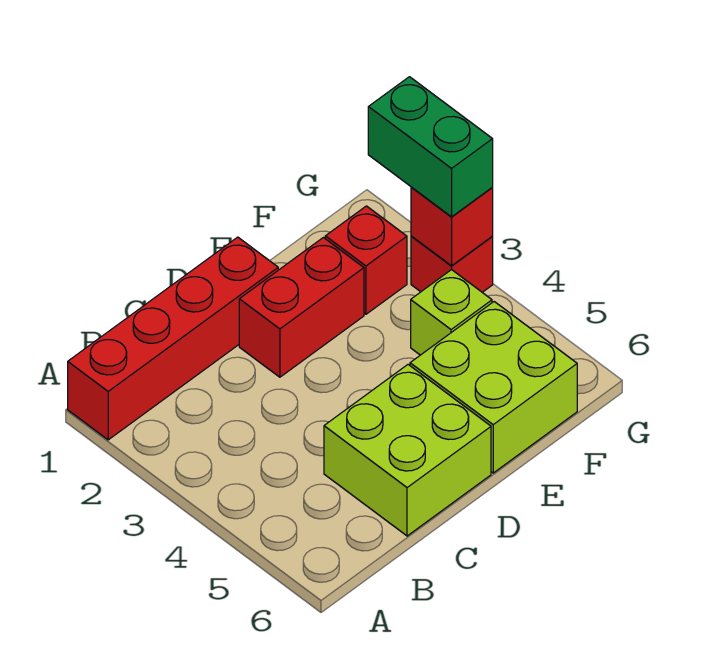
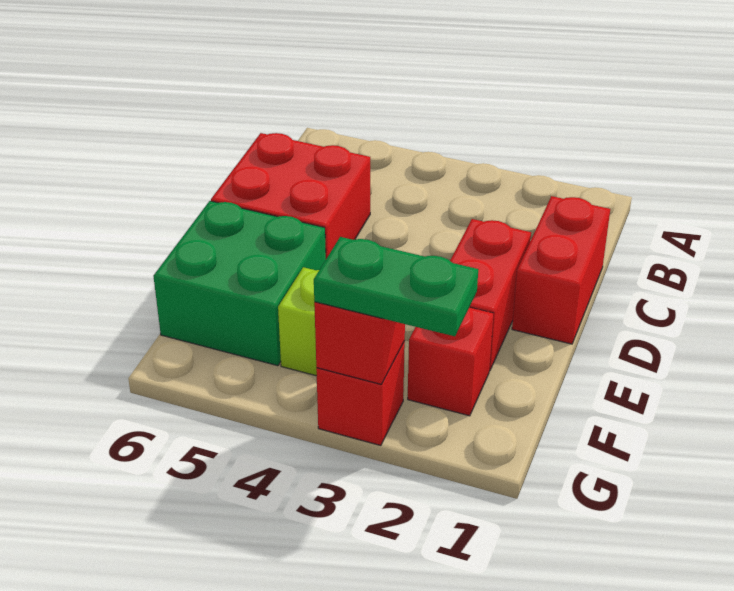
red brick A1:D1 level 1 -> red brick C1:D1 level 1
lime brick C5:D6 level 1 -> red brick C5:D6 level 1
lime brick E5:F6 level 1 -> green brick E5:F6 level 1
green brick G2:G3 level 3 -> green plate G2:G3 level 3

